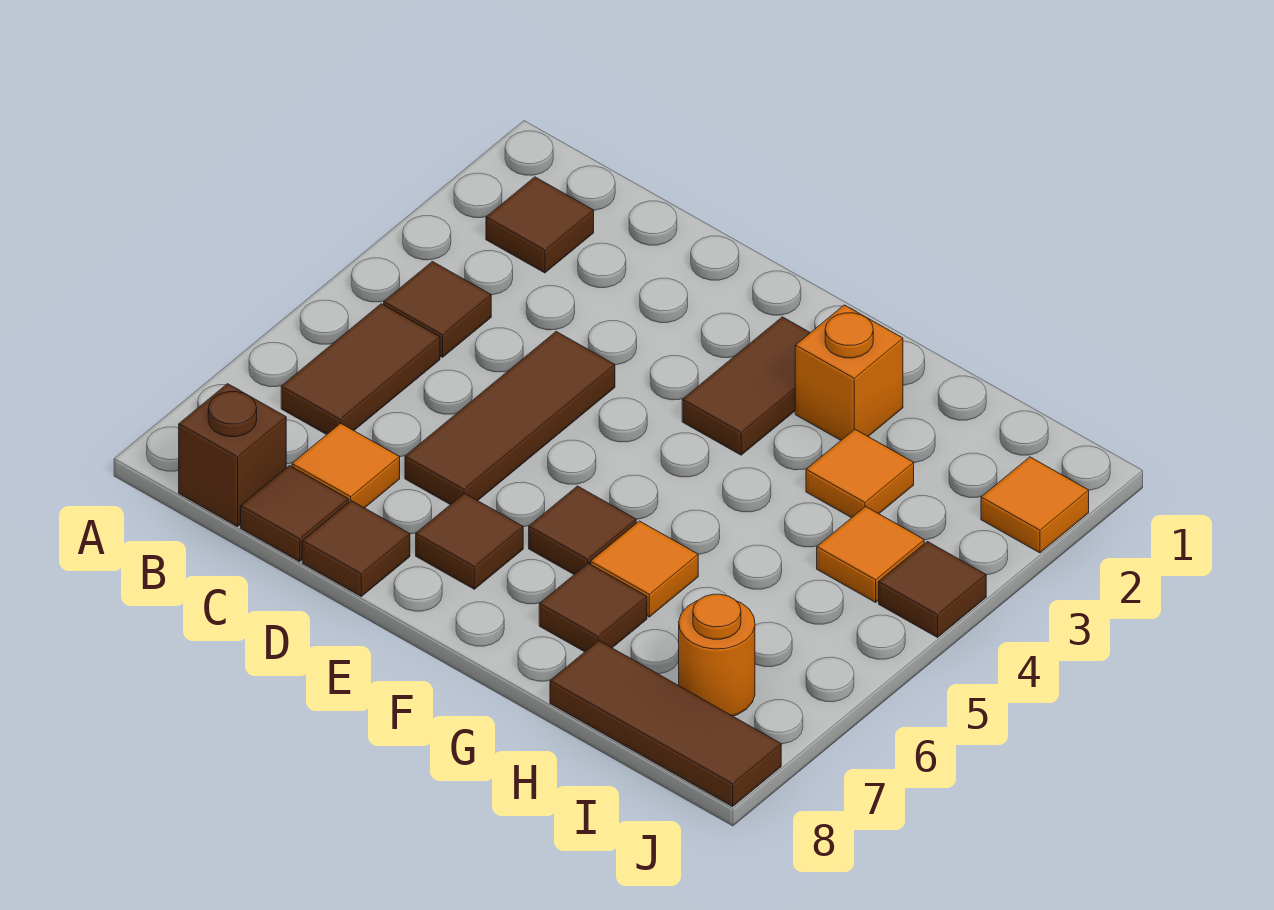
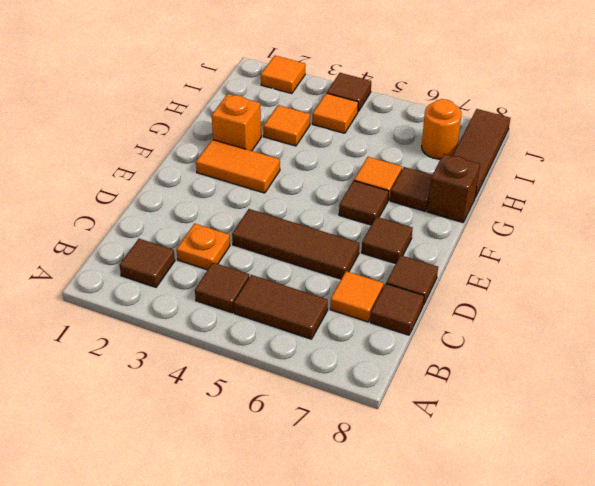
brown brick B8 level 1 -> brown brick G8 level 1
none -> orange plate C3 level 1
brown tile F2:F3 level 1 -> orange tile F2:F3 level 1

